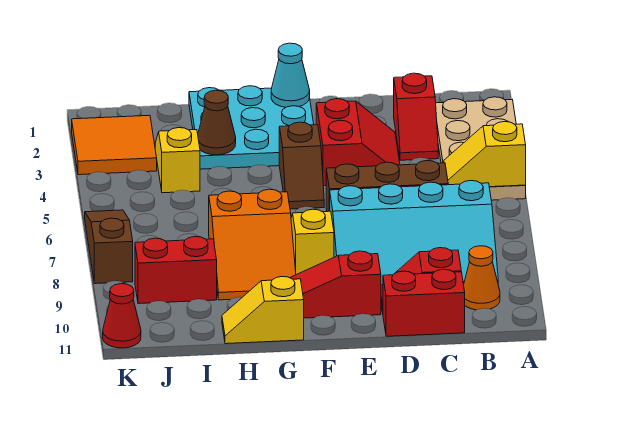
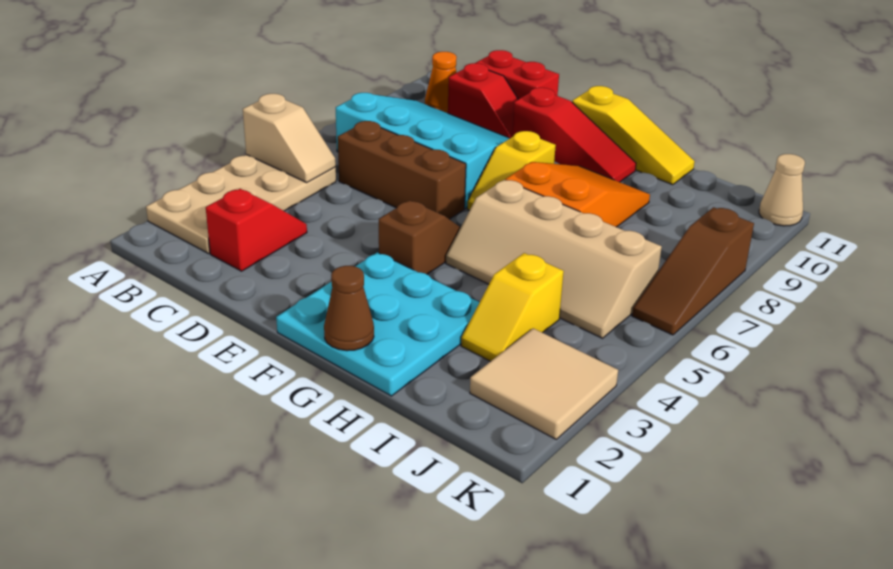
yellow slope A5:B5 level 2 top A -> tan slope A5:B5 level 2 top A
red slope D3:E4 level 1 top E -> none
cyan cone F1 level 2 -> none
none -> tan slope G5:J6 level 1 top 6
yellow slope G11:H11 level 1 top G -> yellow slope F11:H11 level 1 top F
brown cone H3 level 2 -> brown cone G1 level 2
red brick I9:J9 level 1 -> none
orange tile J2:K3 level 1 -> tan tile J2:K3 level 1
red cone K11 level 1 -> tan cone K11 level 1

